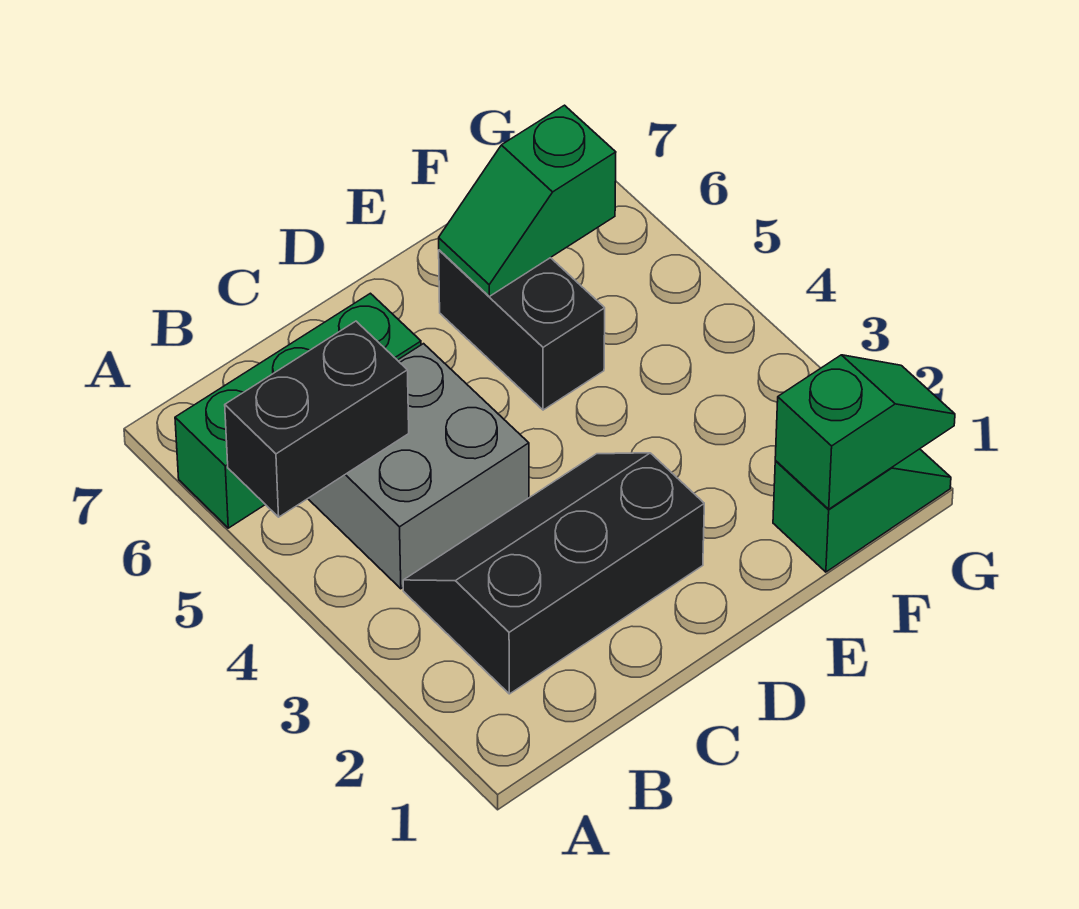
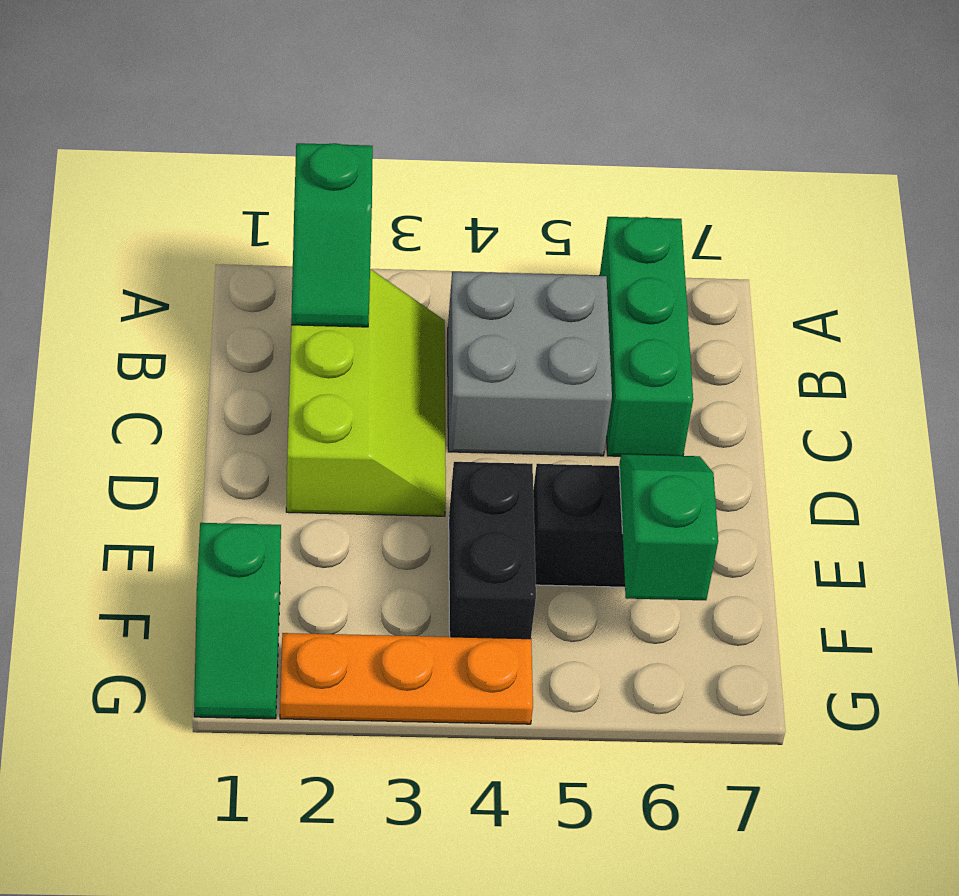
black brick A5:B5 level 2 -> black brick E4:F4 level 1
black slope B2:D3 level 1 top 2 -> lime slope B2:D3 level 1 top 2
green slope F1:G1 level 2 top F -> green slope A2:B2 level 2 top A
none -> orange plate G2:G4 level 1

